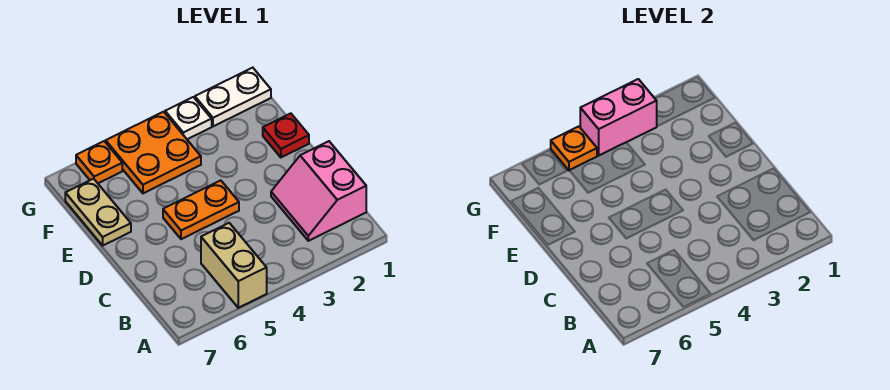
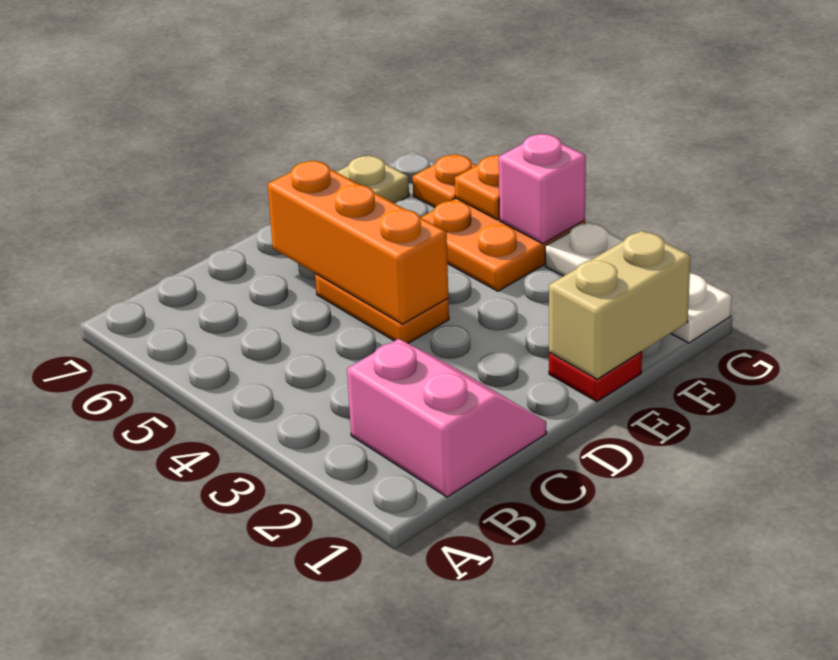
tan brick A5:B5 level 1 -> tan brick E1:F1 level 2
pink slope B1:C2 level 1 top 1 -> pink slope B1:C2 level 1 top B
none -> orange brick D4:D6 level 2
pink brick G3:G4 level 2 -> pink brick G4 level 2

